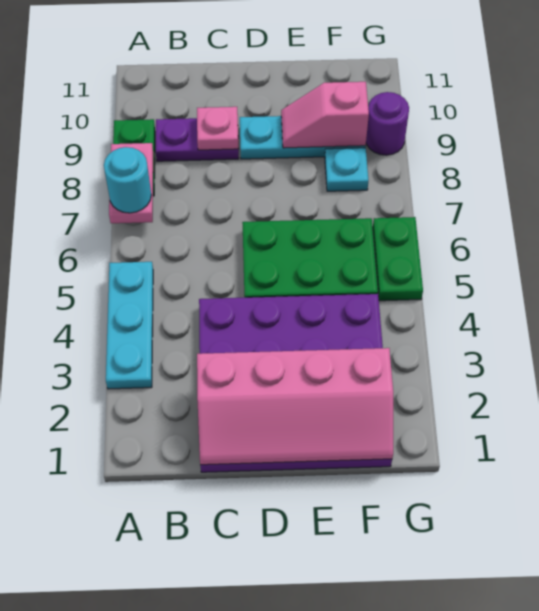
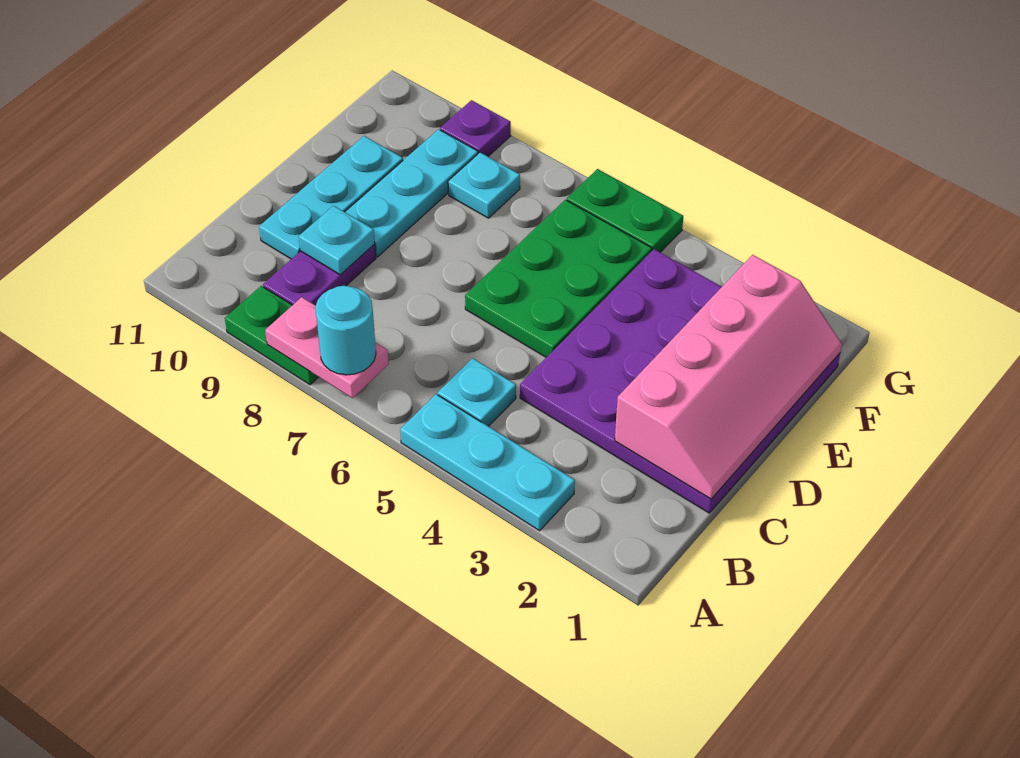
none -> cyan plate B5 level 1
pink plate C9 level 2 -> cyan plate C9 level 2
none -> cyan plate C10:E10 level 1
pink slope E9:F9 level 2 top F -> none
purple round brick G9 level 1 -> purple plate G9 level 1

